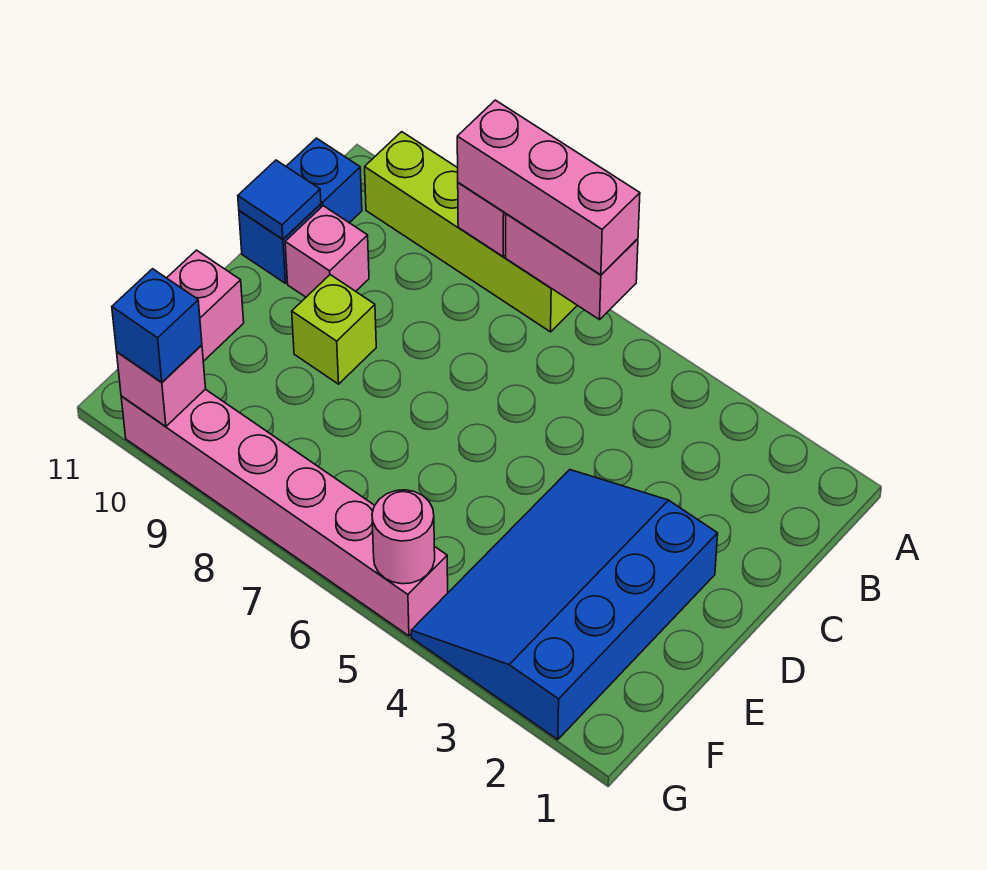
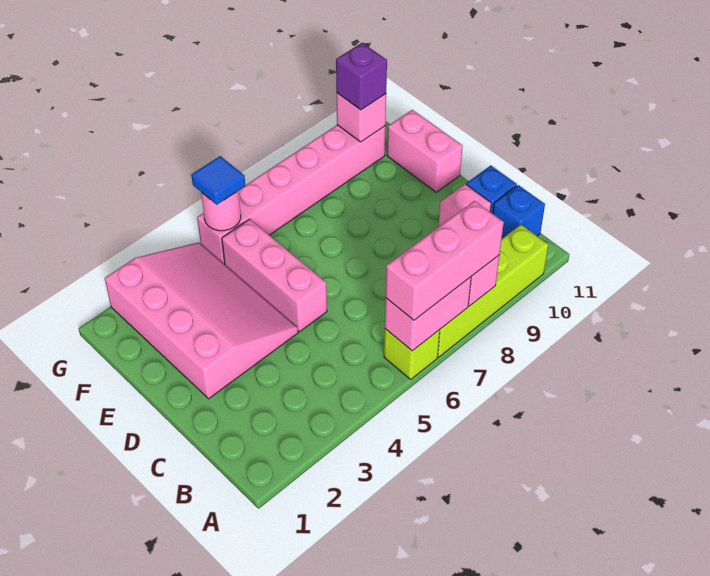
blue tile C11 level 2 -> blue tile G5 level 3
blue slope D2:G4 level 1 top 2 -> pink slope D2:G4 level 1 top 2
none -> pink brick D5:F5 level 1
lime brick D9 level 1 -> lime brick A6 level 1
blue brick G10 level 3 -> purple brick G10 level 3

